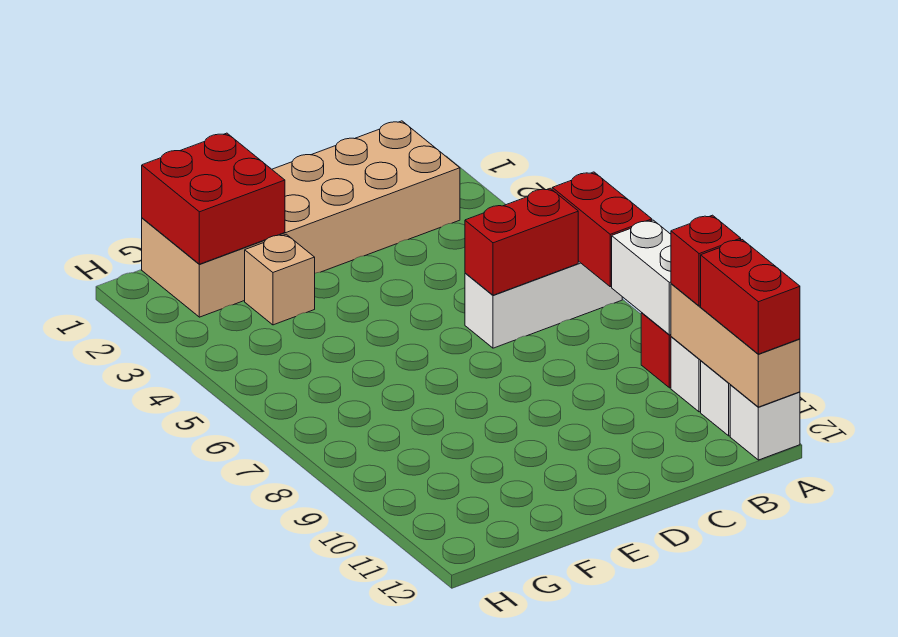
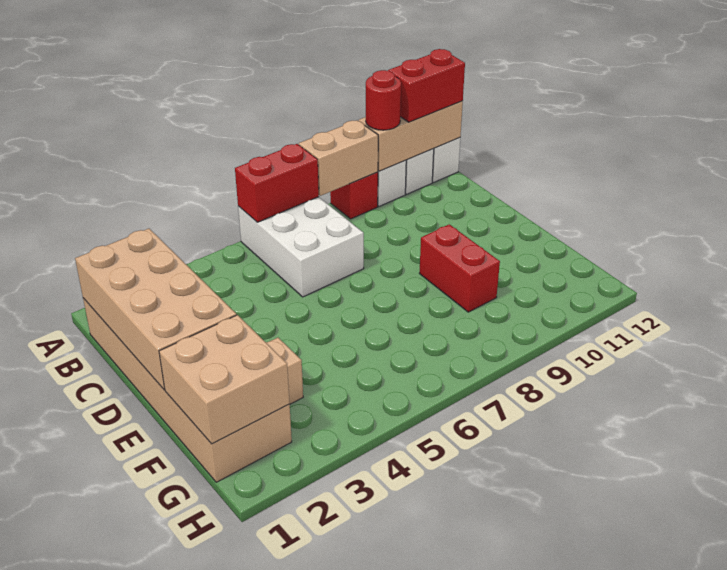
white brick A6:C6 level 1 -> white brick A6:C7 level 1
white brick A8:A9 level 2 -> tan brick A8:A9 level 2
red brick A10 level 3 -> red round brick A10 level 3
none -> tan brick B1:E2 level 2
red brick B6:C6 level 2 -> red brick E9:F9 level 1
red brick F1:G2 level 2 -> tan brick F1:G2 level 2

